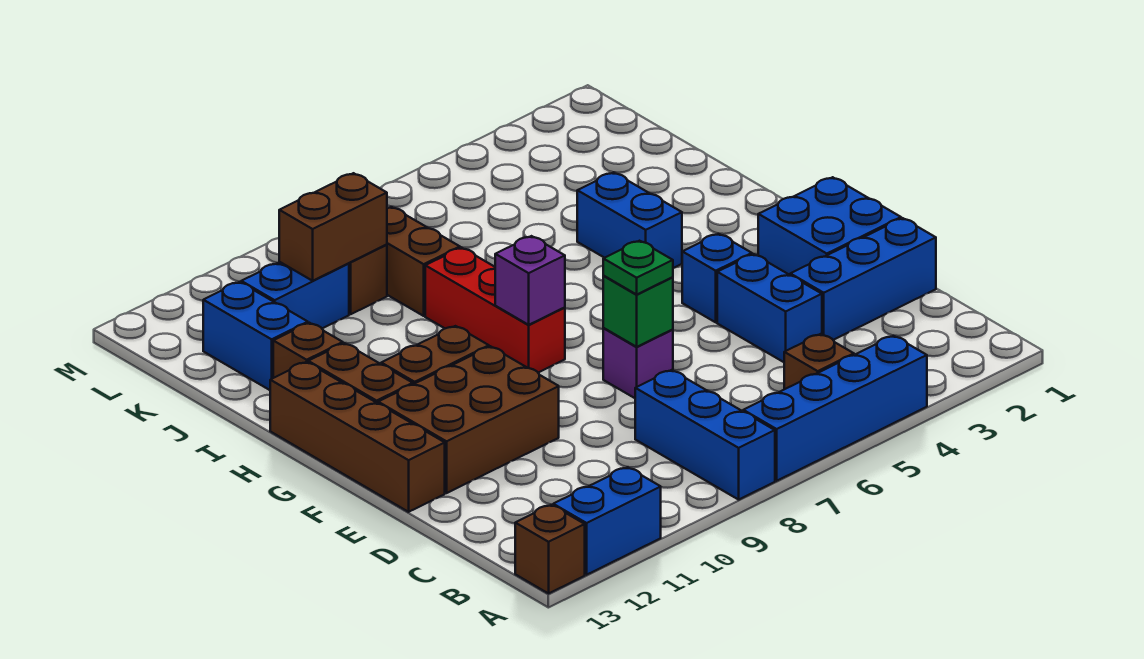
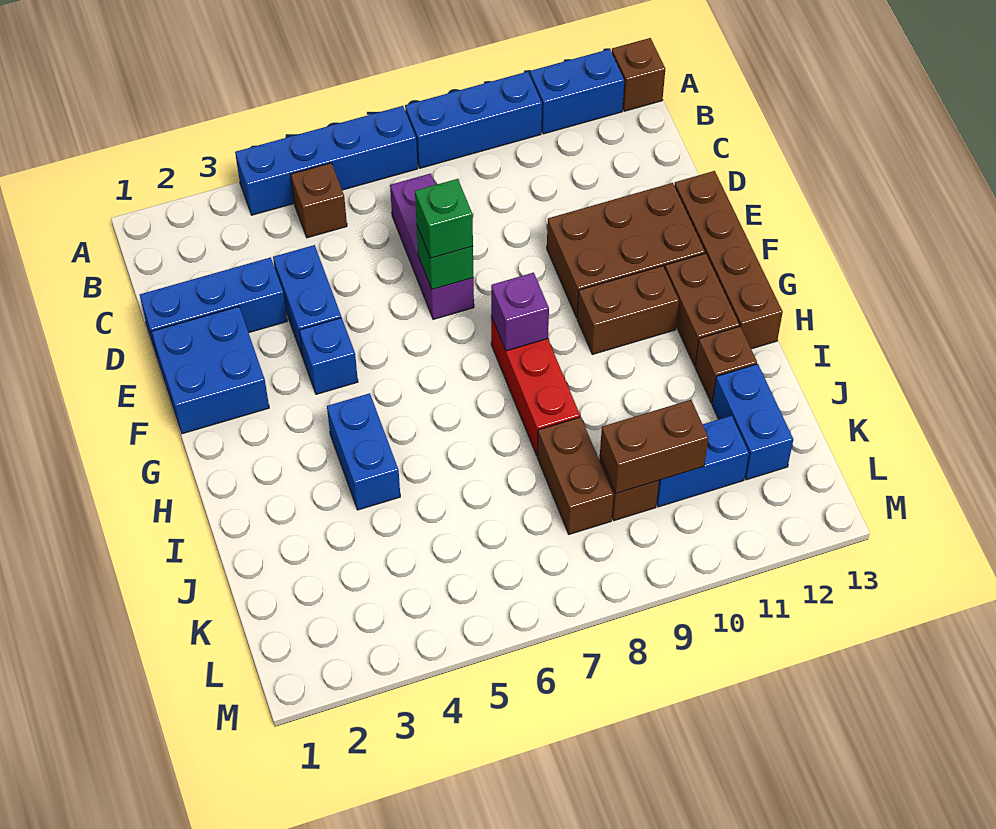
blue brick A8:C8 level 1 -> blue brick A8:A10 level 1
purple brick E7 level 1 -> purple brick C7:E7 level 1
green plate E7 level 3 -> green brick E7 level 3

